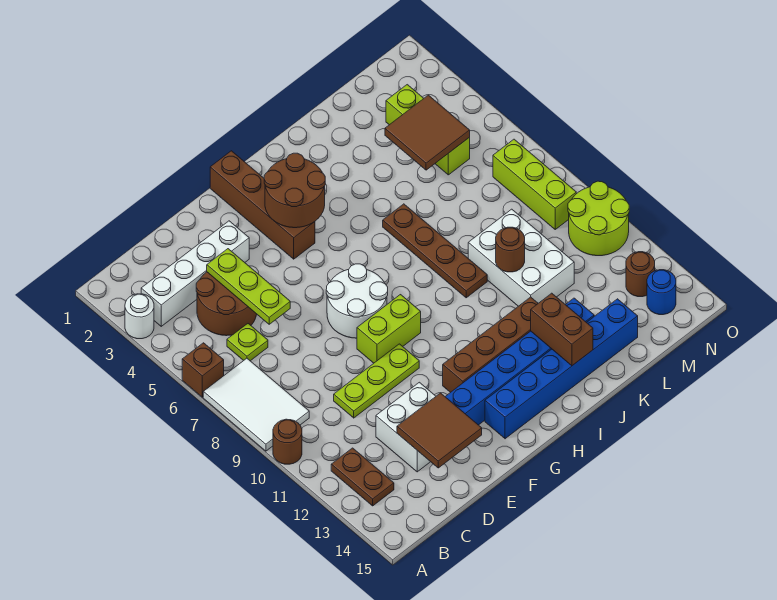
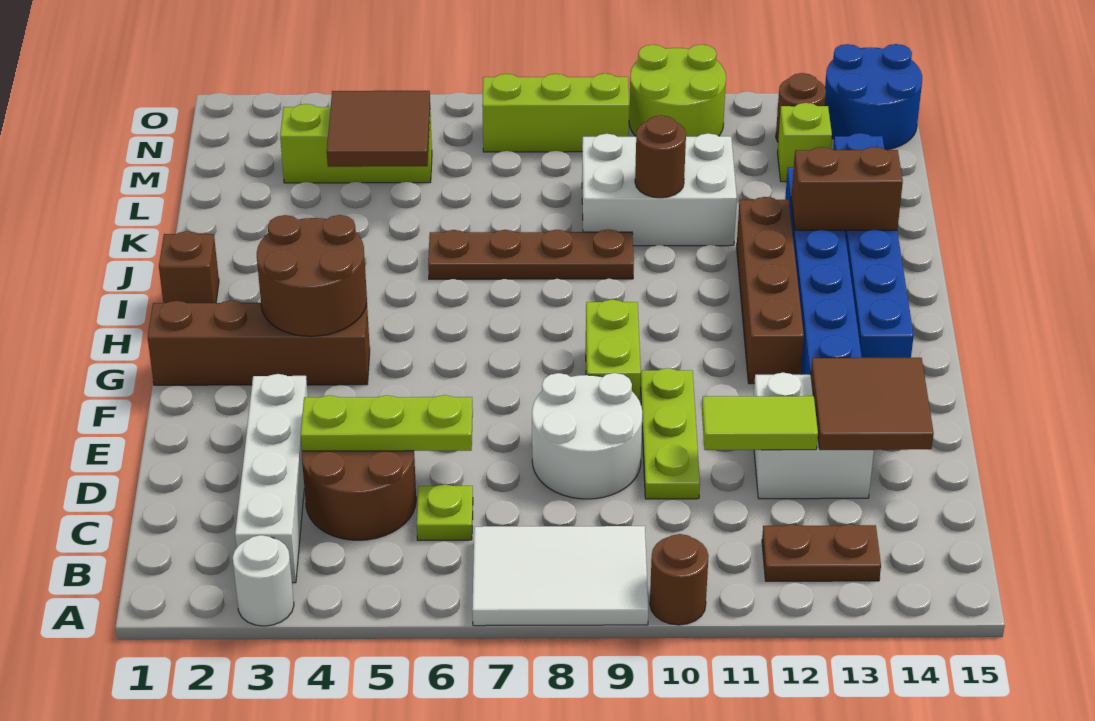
brown brick A6 level 1 -> brown brick I1 level 1
none -> lime tile D11:D12 level 2
white round brick F7:G8 level 1 -> white round brick D8:E9 level 1
none -> lime brick M13 level 1
blue round brick N14 level 1 -> blue round brick N14:O15 level 1

